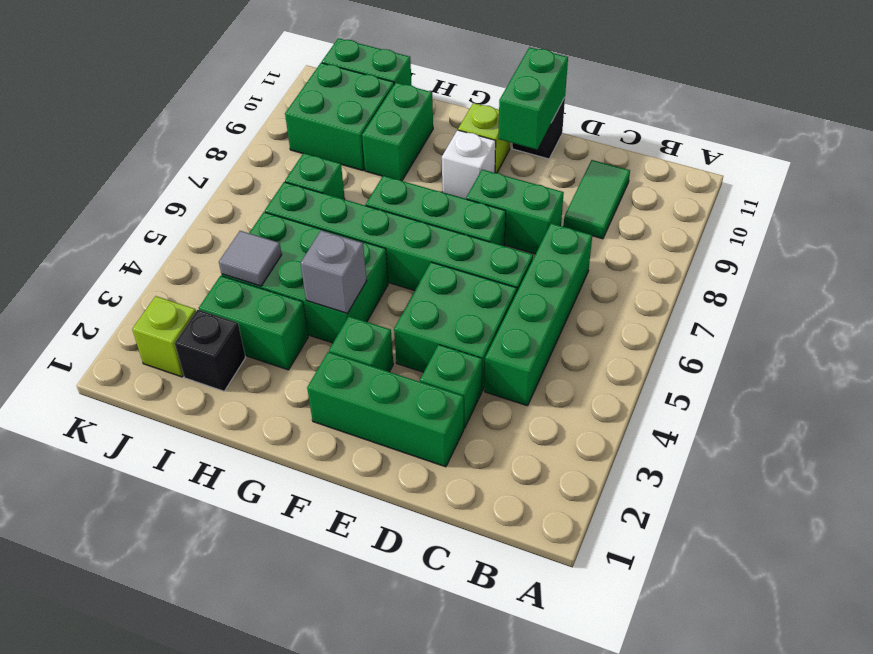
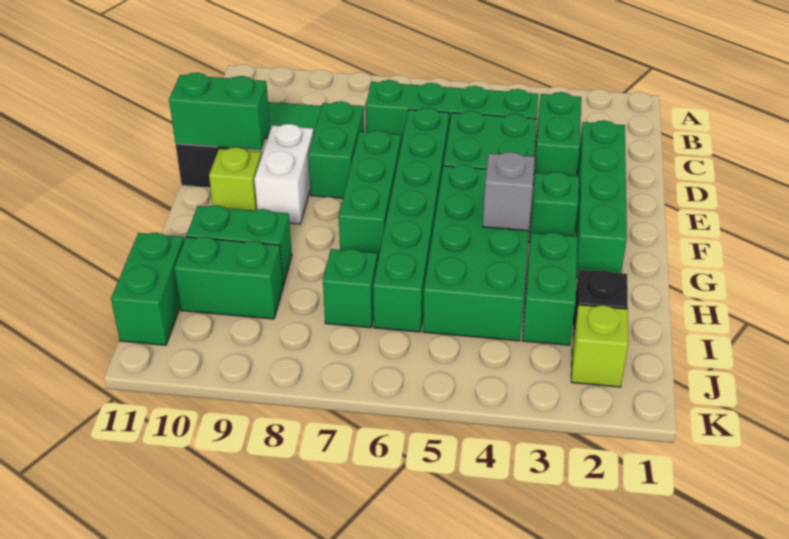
green brick D2:F2 level 1 -> green brick D2:G2 level 1
green brick D3 level 1 -> green brick C3:D3 level 1
white brick F9 level 1 -> white brick E9:F9 level 1
green brick G4:I5 level 1 -> green brick F4:I5 level 1
grey tile I4 level 2 -> none
green brick I9:J10 level 1 -> green brick I9:I10 level 1

